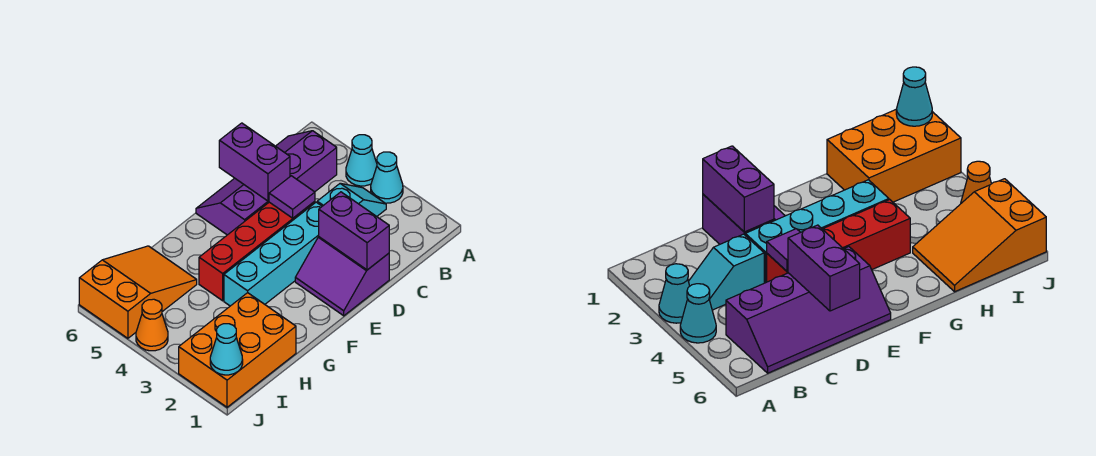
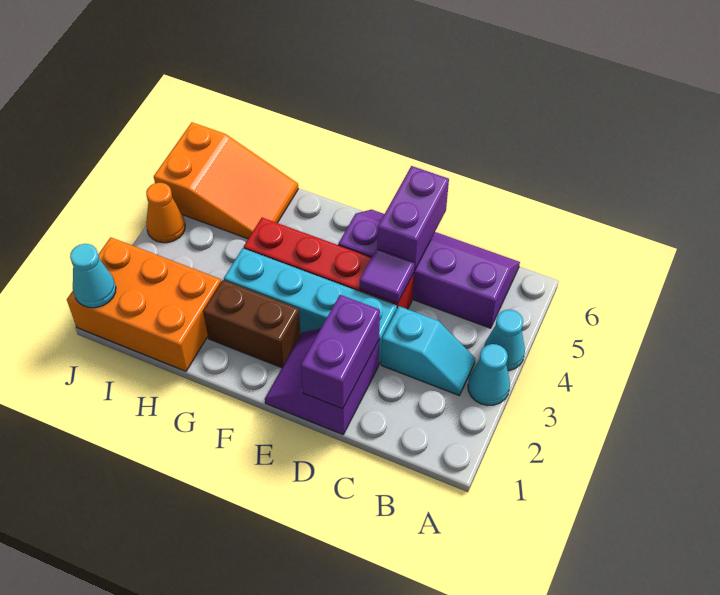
none -> brown brick F2:G2 level 1

